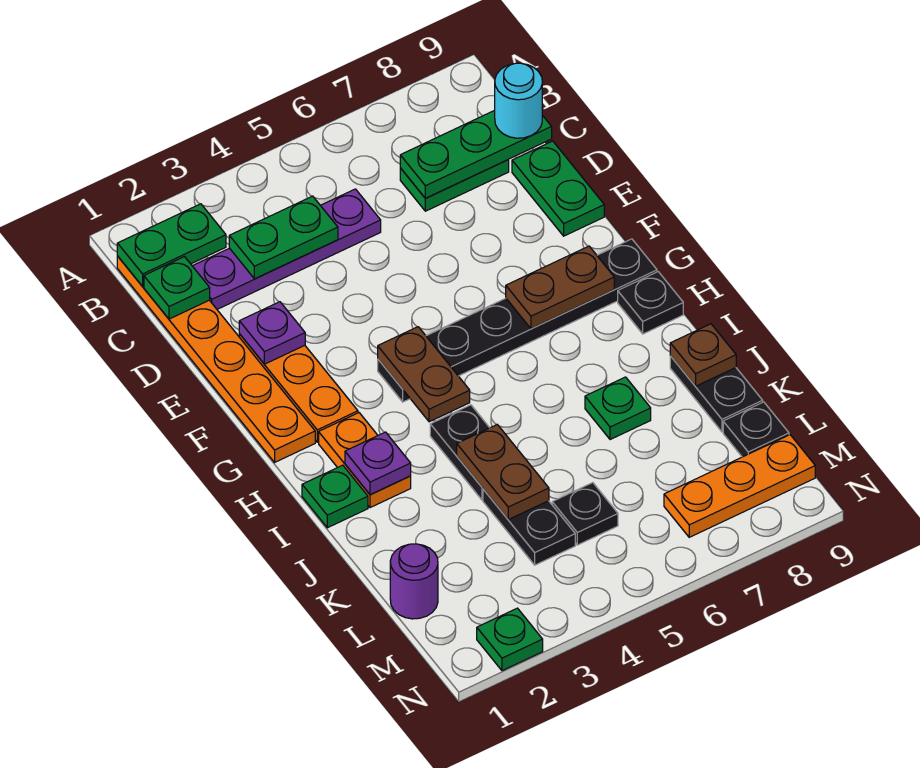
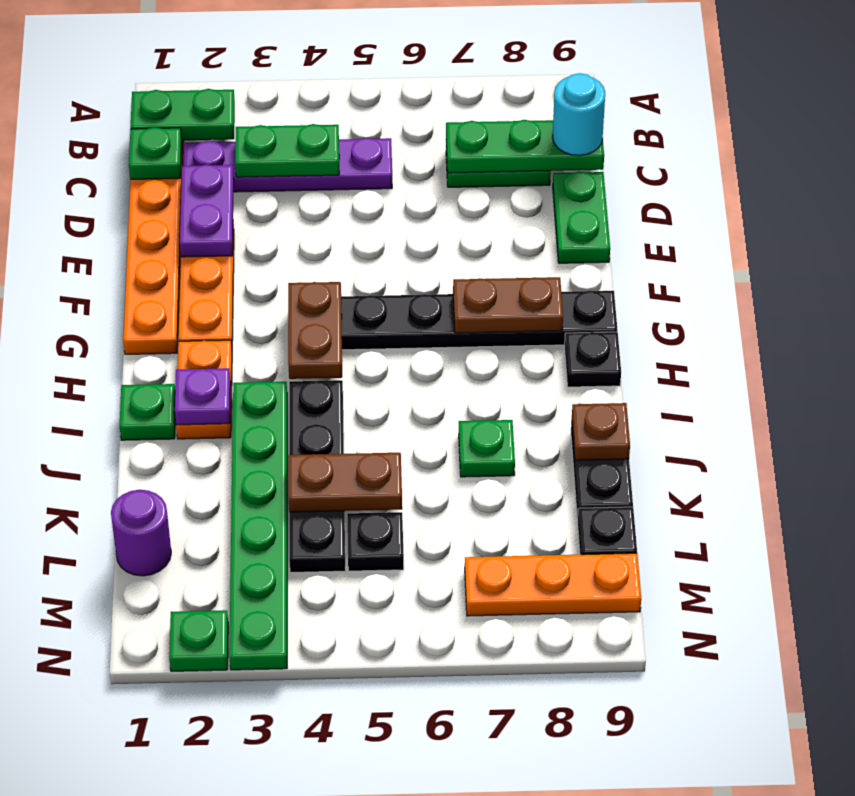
purple plate E2 level 2 -> purple plate D2:E2 level 2
none -> green plate I3:N3 level 1
brown plate J4:K4 level 2 -> brown plate K4:K5 level 2

